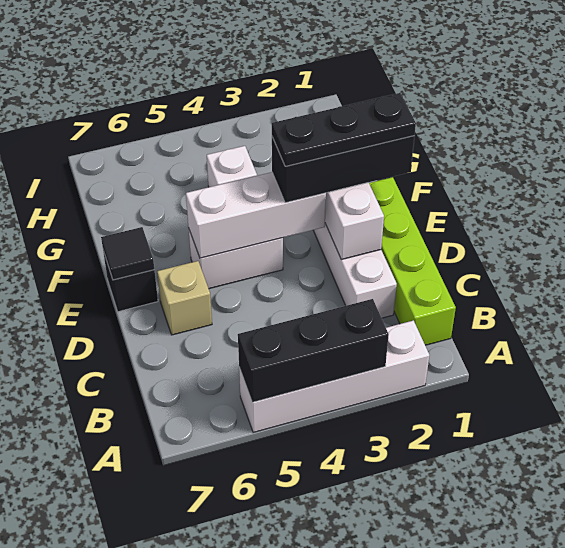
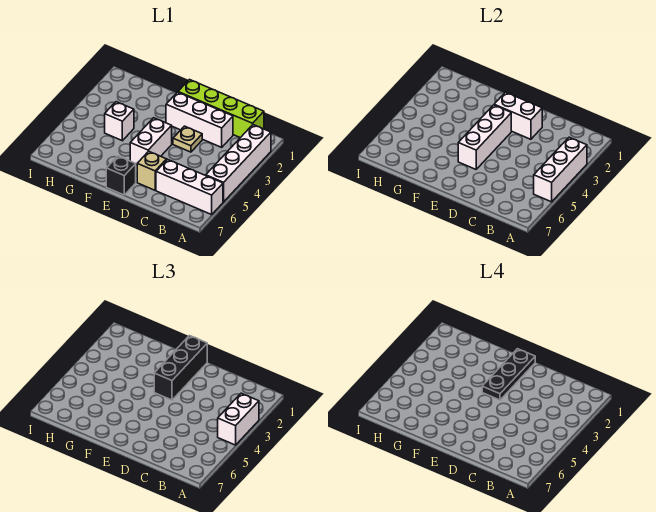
black brick A3:A5 level 2 -> white brick A3:A5 level 2
none -> white brick A3:A4 level 3
none -> white brick A6:C6 level 1
none -> tan plate D3 level 1
black tile E7 level 2 -> none

